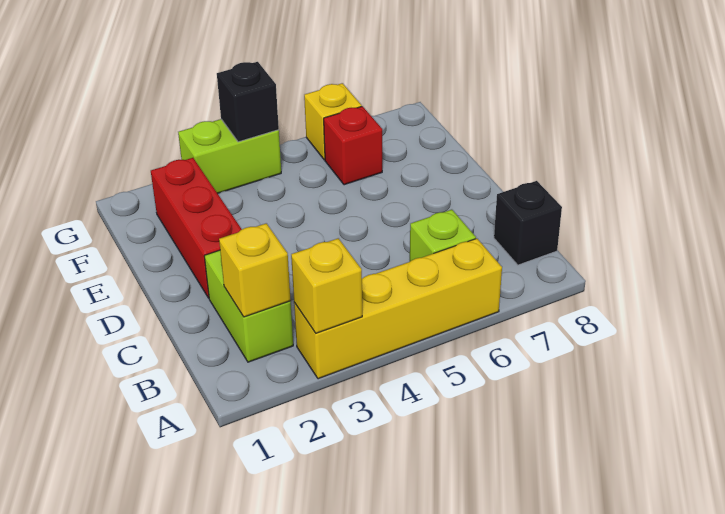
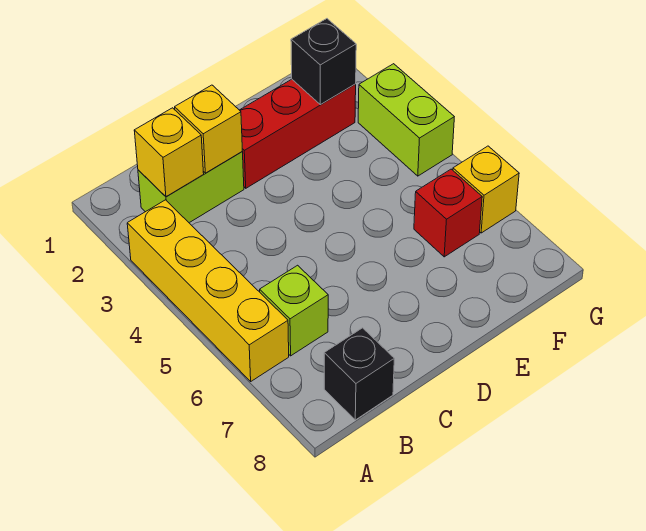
yellow brick A3 level 2 -> yellow brick C2 level 2
black brick G4 level 2 -> black brick F2 level 2

